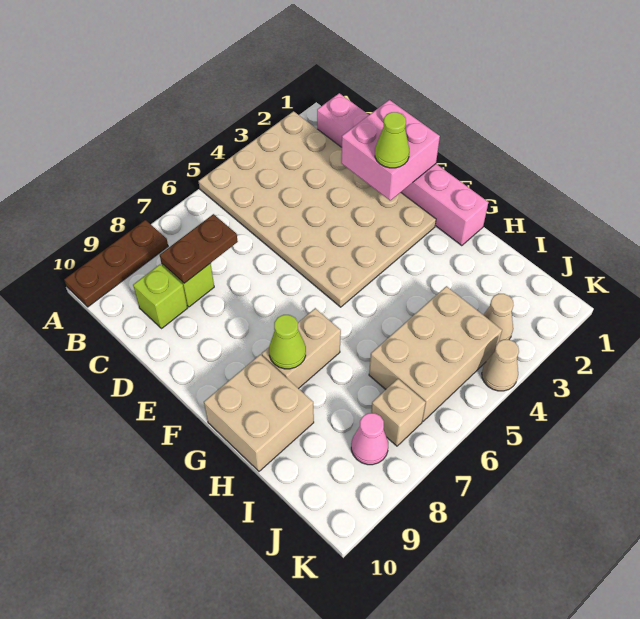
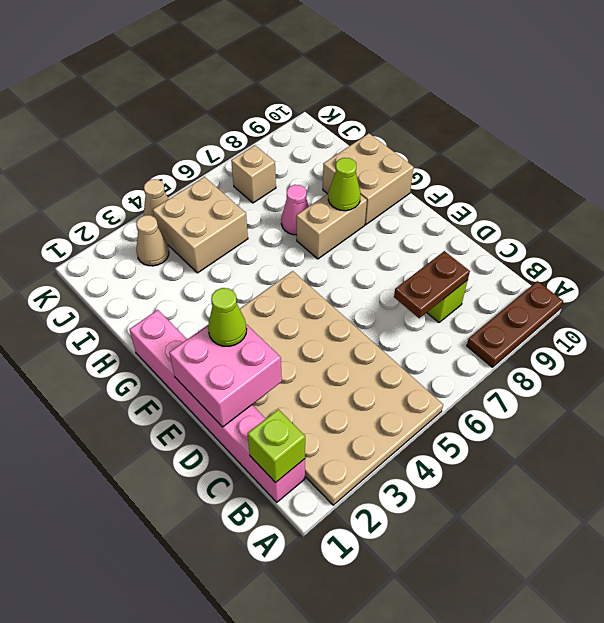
lime brick C9 level 1 -> lime brick B1 level 2
tan brick I4:J6 level 1 -> tan brick I4:J5 level 1
pink cone J8 level 1 -> pink cone H7 level 1

